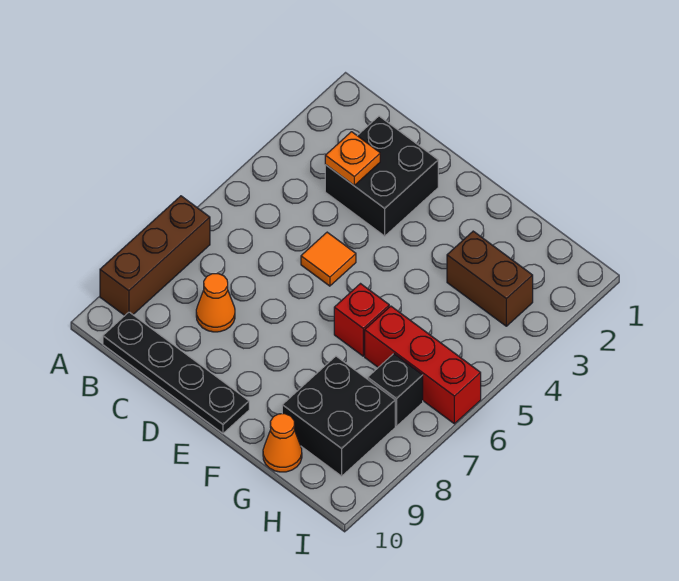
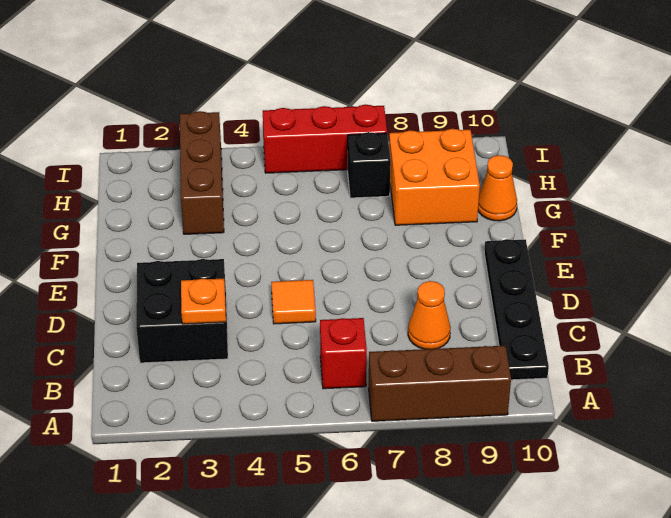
red brick F6 level 1 -> red brick B6 level 1
brown brick G3:H3 level 1 -> brown brick G3:I3 level 1
red brick G6:I6 level 1 -> red brick I5:I7 level 1
black brick G8:H9 level 1 -> orange brick G8:H9 level 1

